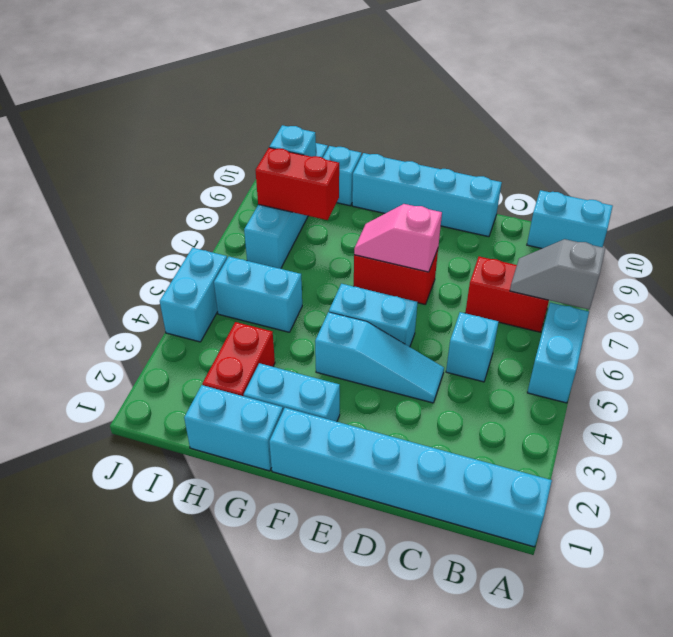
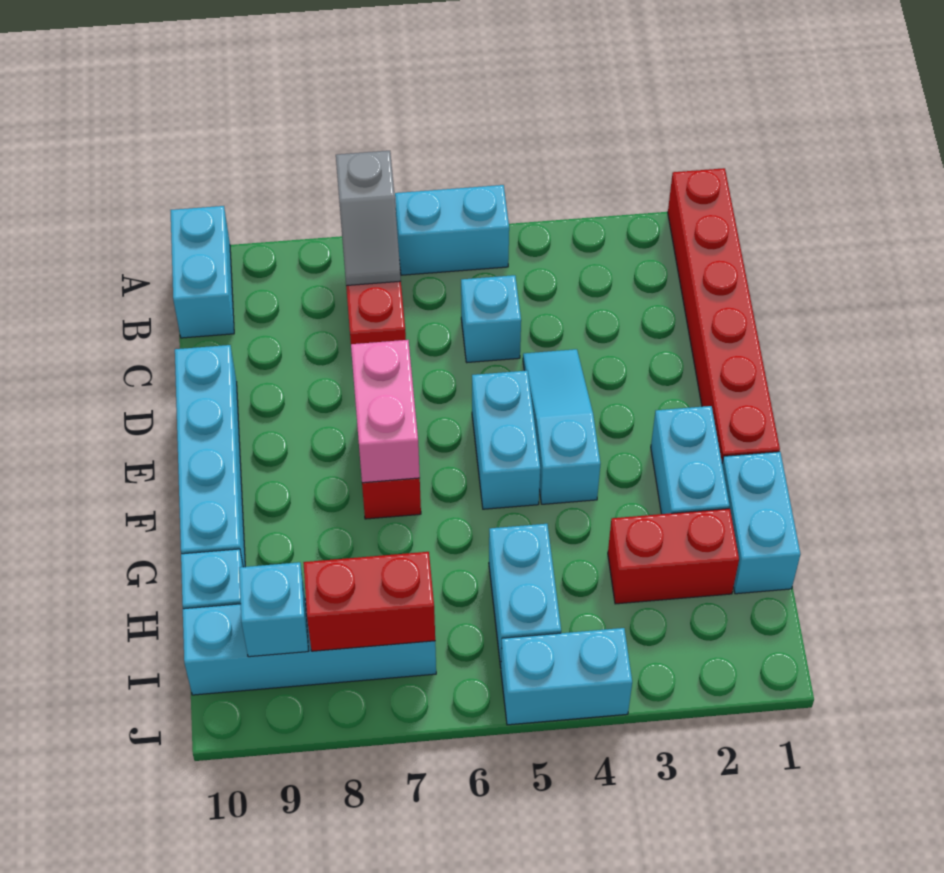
cyan brick A1:F1 level 1 -> red brick A1:F1 level 1
pink slope E7:F7 level 2 top E -> pink brick E7:F7 level 2
red brick H8:I8 level 2 -> red brick I7:I8 level 2

